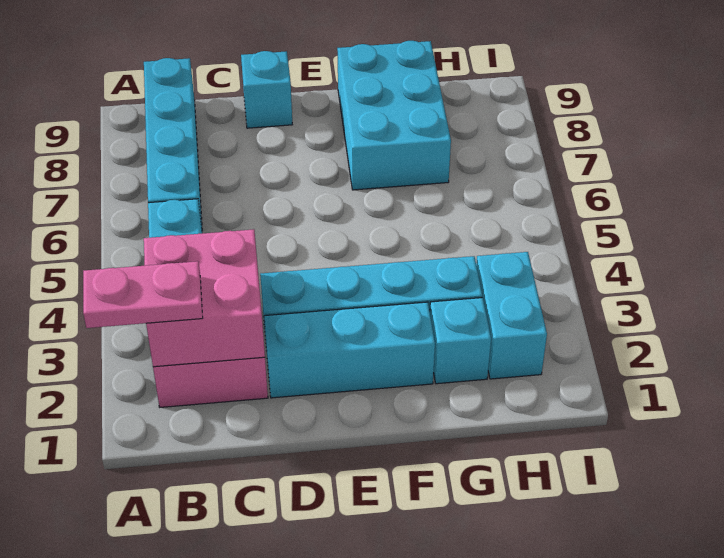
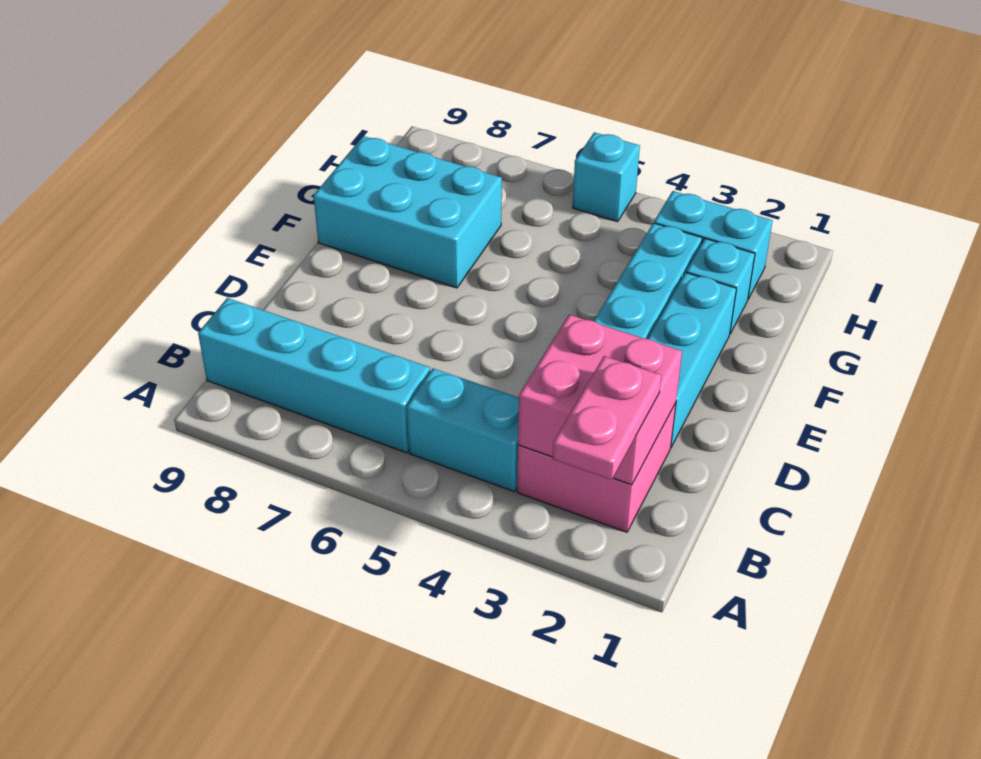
cyan brick D9 level 1 -> cyan brick I5 level 1

